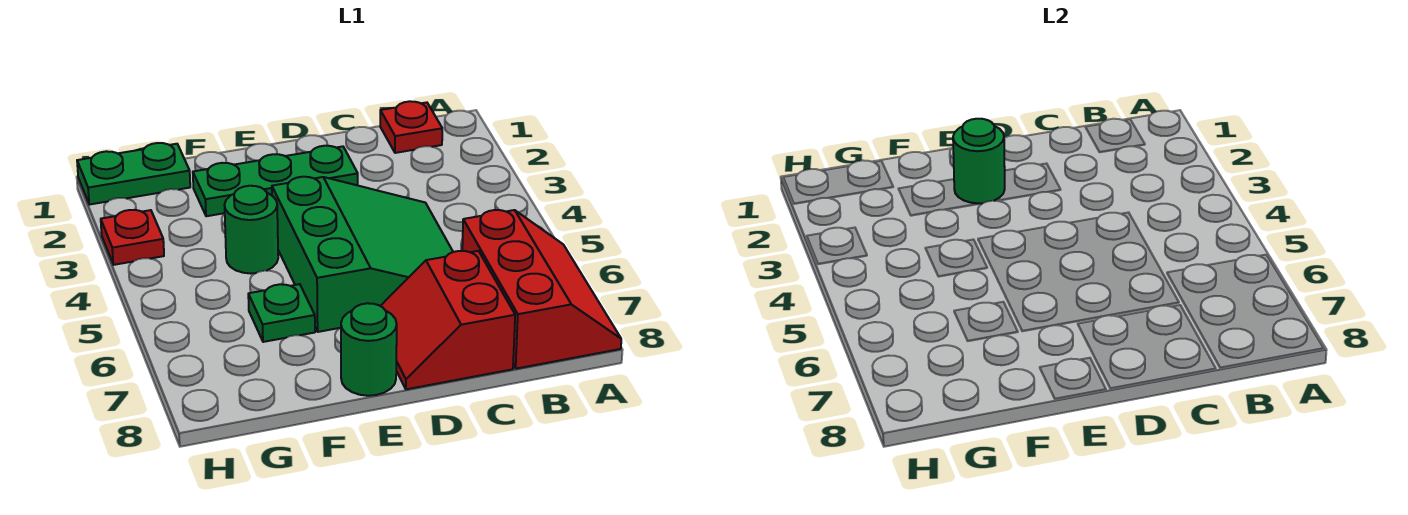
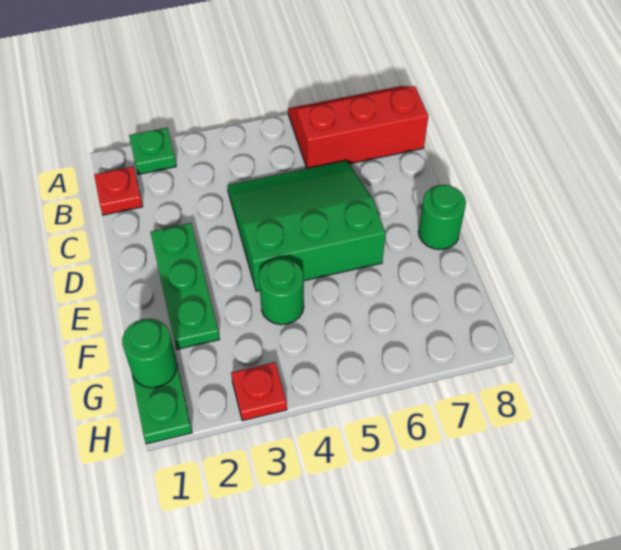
red slope C7:D8 level 1 top C -> none
green round brick E2 level 2 -> green round brick G1 level 2
green plate F6 level 1 -> green plate A2 level 1

